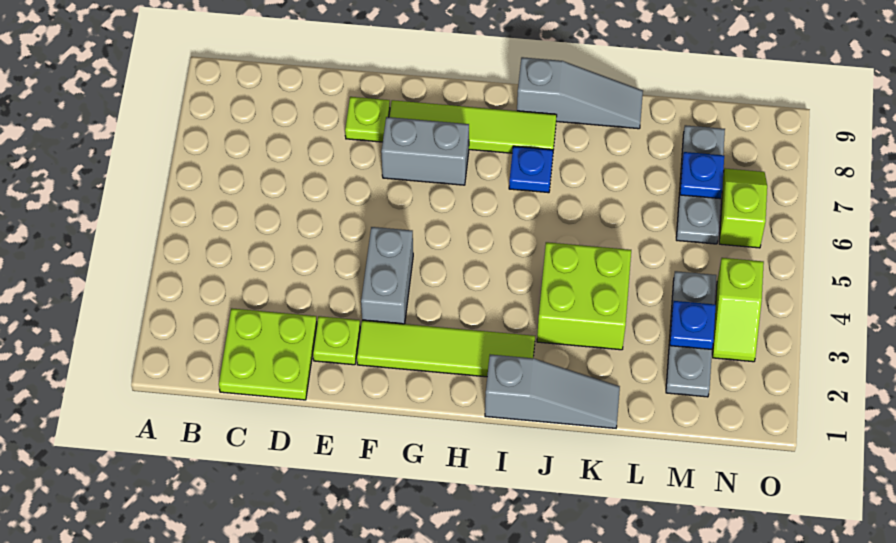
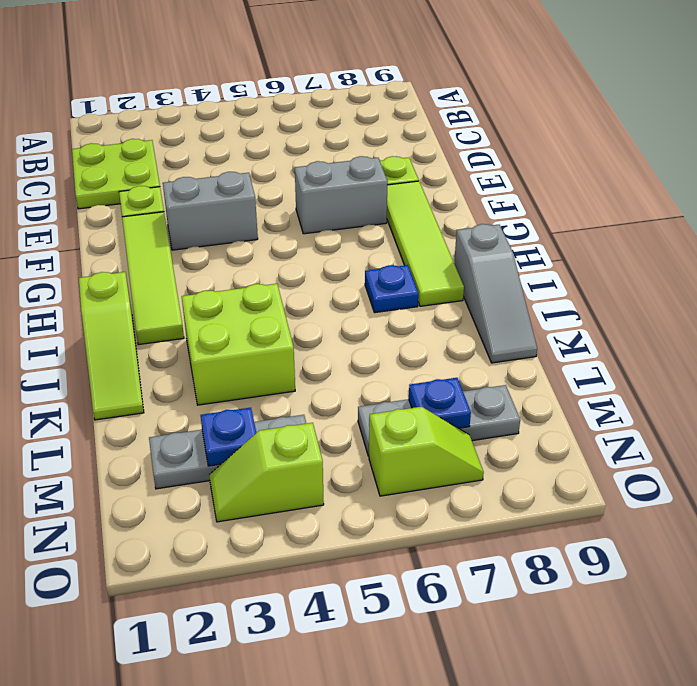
grey brick F7:G7 level 1 -> grey brick F6:F7 level 1
grey slope I1:K1 level 1 top I -> lime slope I1:K1 level 1 top I

